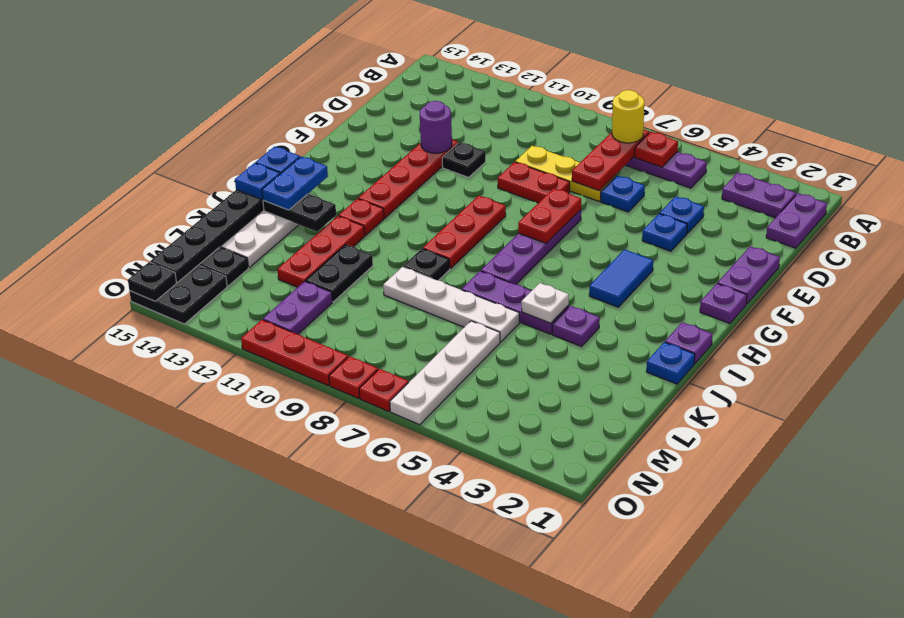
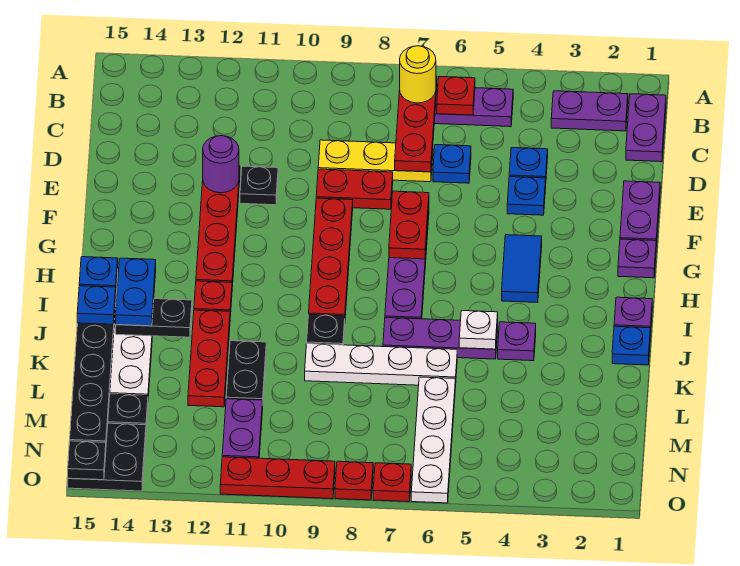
red plate G9:I9 level 1 -> red plate F9:I9 level 1

